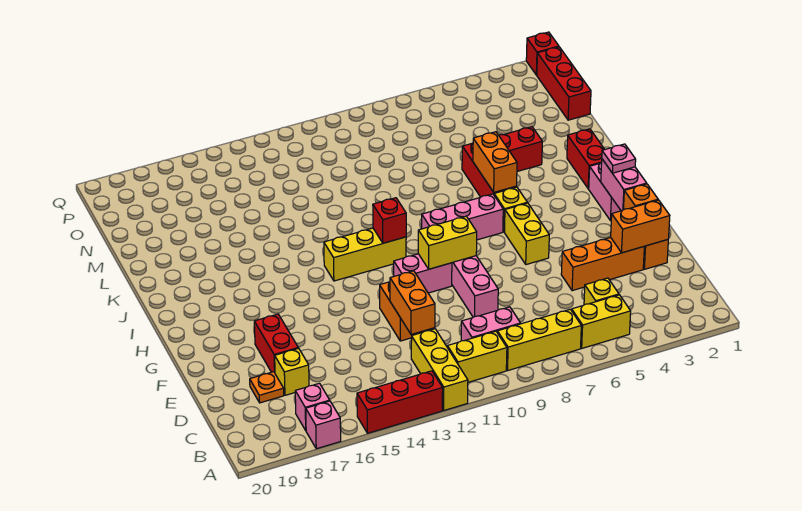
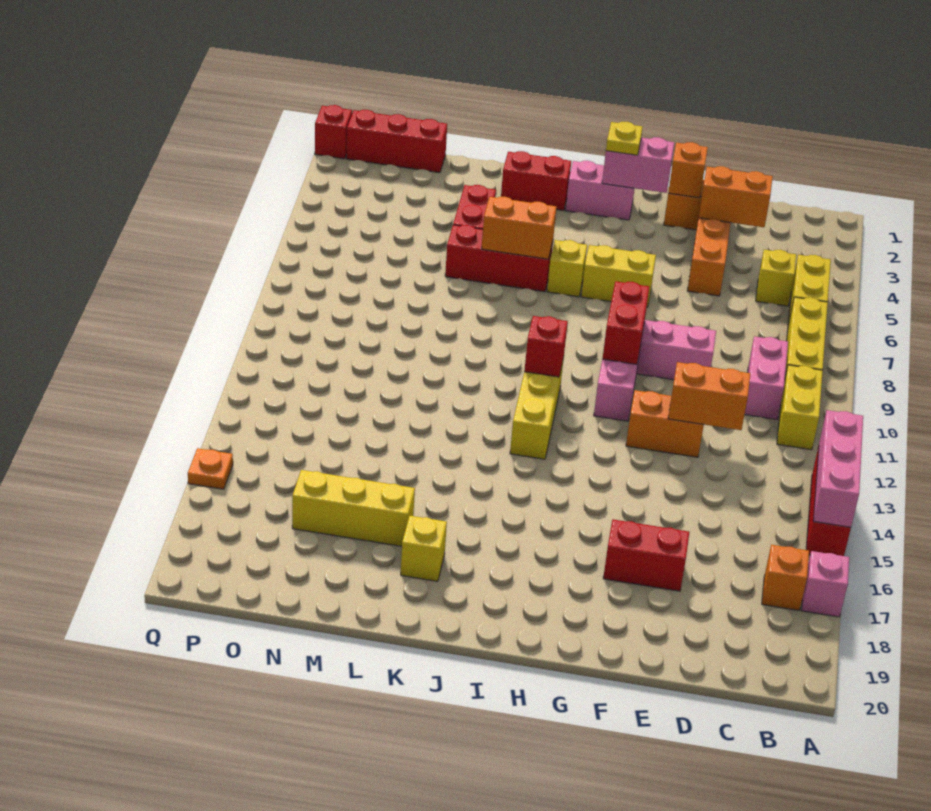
yellow brick A12:C12 level 1 -> yellow brick L17:N17 level 1
pink brick B17 level 1 -> orange brick B17 level 1
yellow brick D17 level 1 -> yellow brick K18 level 1
orange plate D18 level 1 -> orange plate Q16 level 1
orange brick E2:E3 level 2 -> orange brick D3:E3 level 2
yellow brick G9:G10 level 2 -> red brick G9:G10 level 2
pink plate H2 level 3 -> yellow plate H2 level 3
pink brick I7:I9 level 1 -> pink brick A13:A15 level 2

